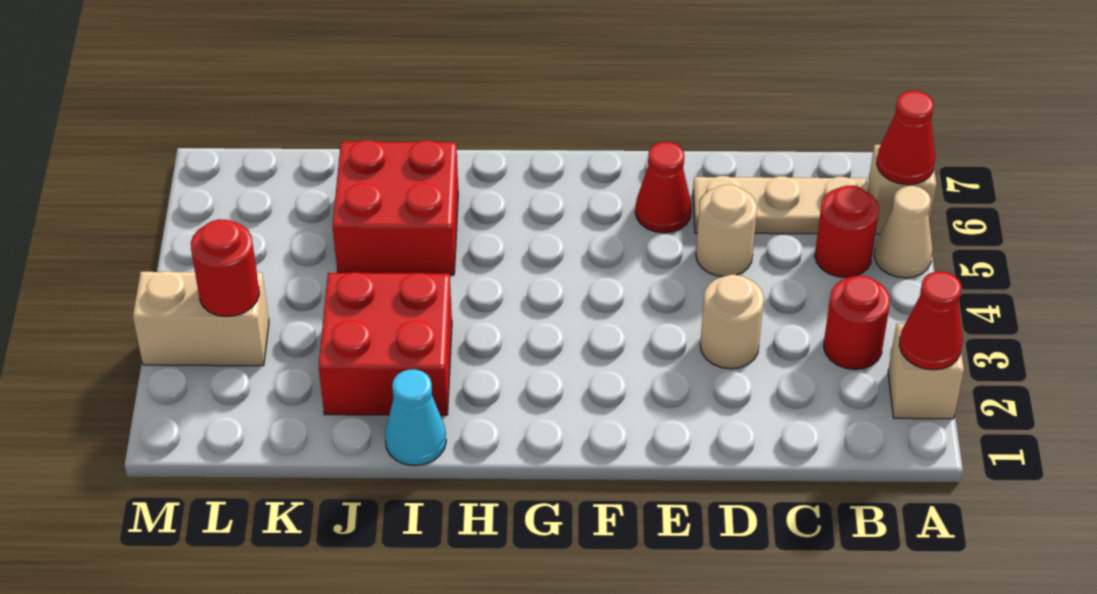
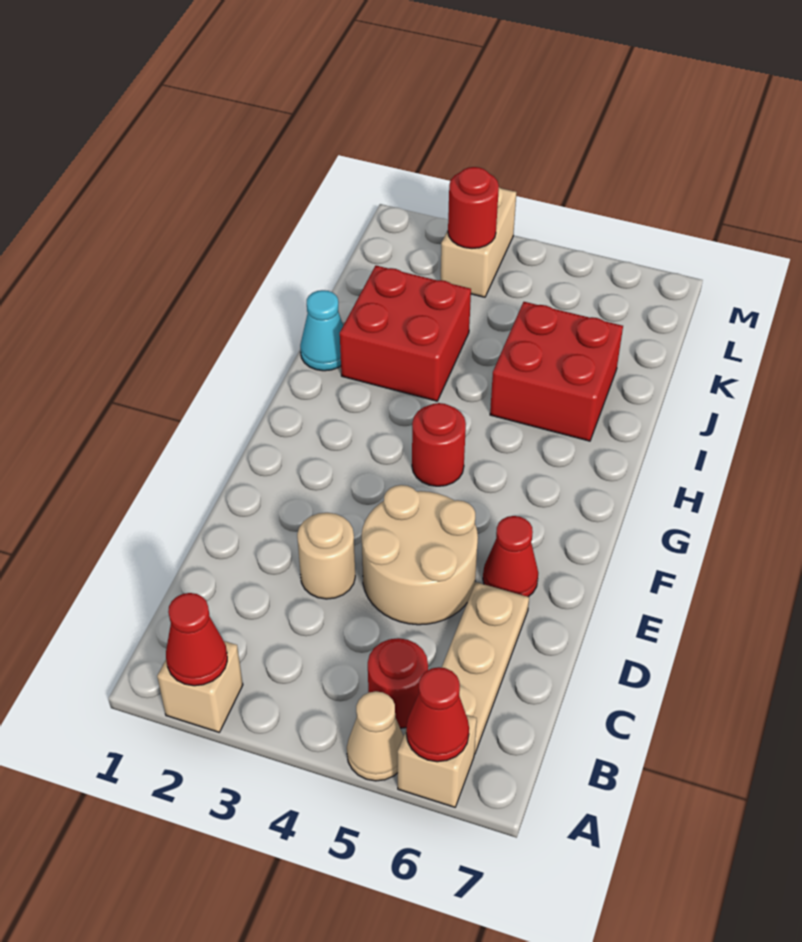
red round brick B3 level 1 -> red round brick G4 level 1
tan round brick D5 level 1 -> tan round brick D4:E5 level 1

